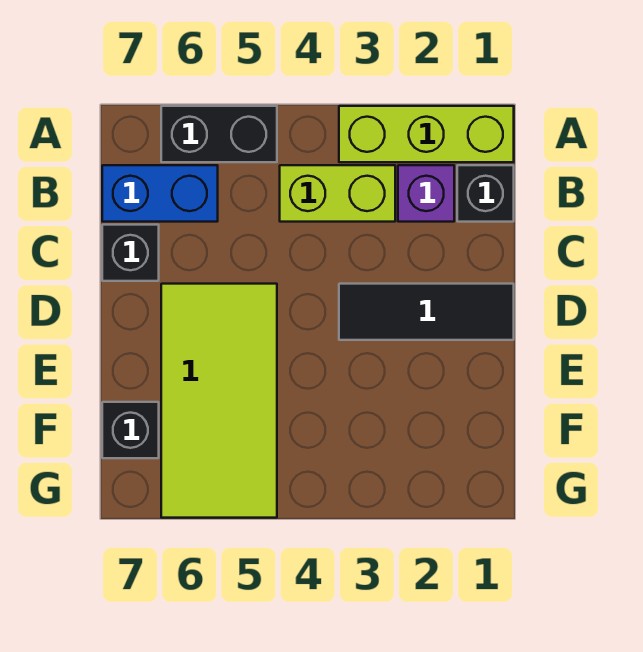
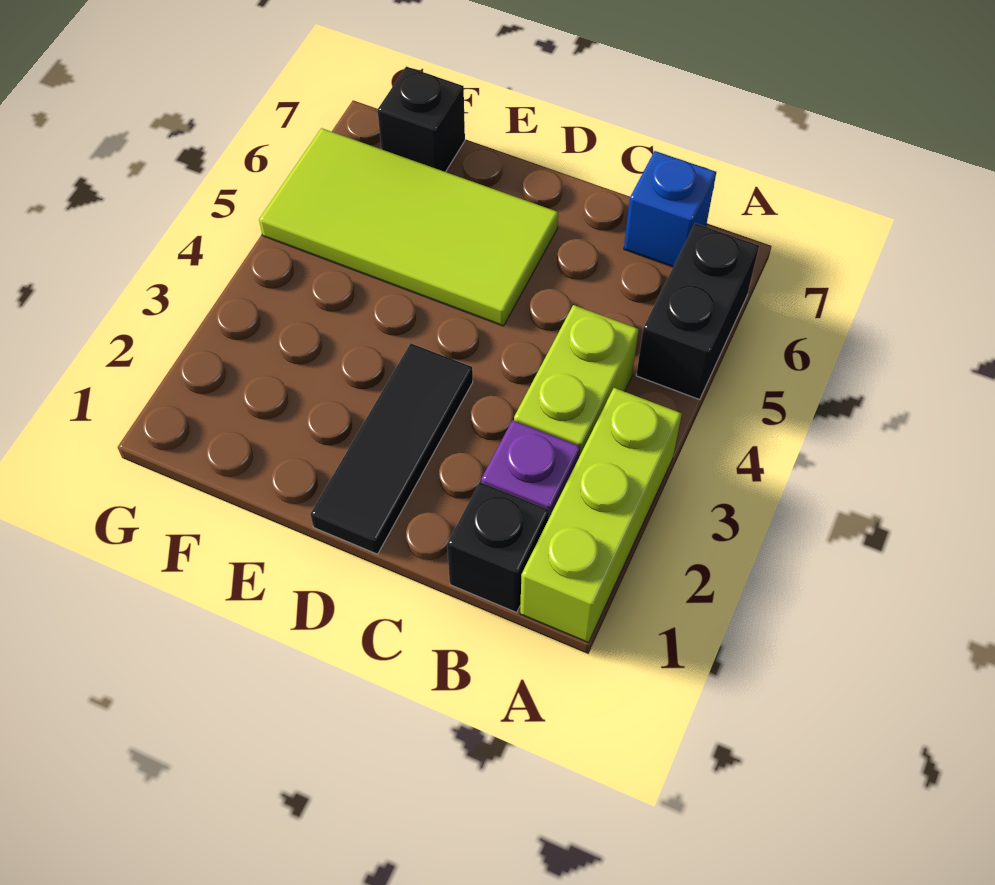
blue brick B6:B7 level 1 -> blue brick B7 level 1
black brick C7 level 1 -> none

